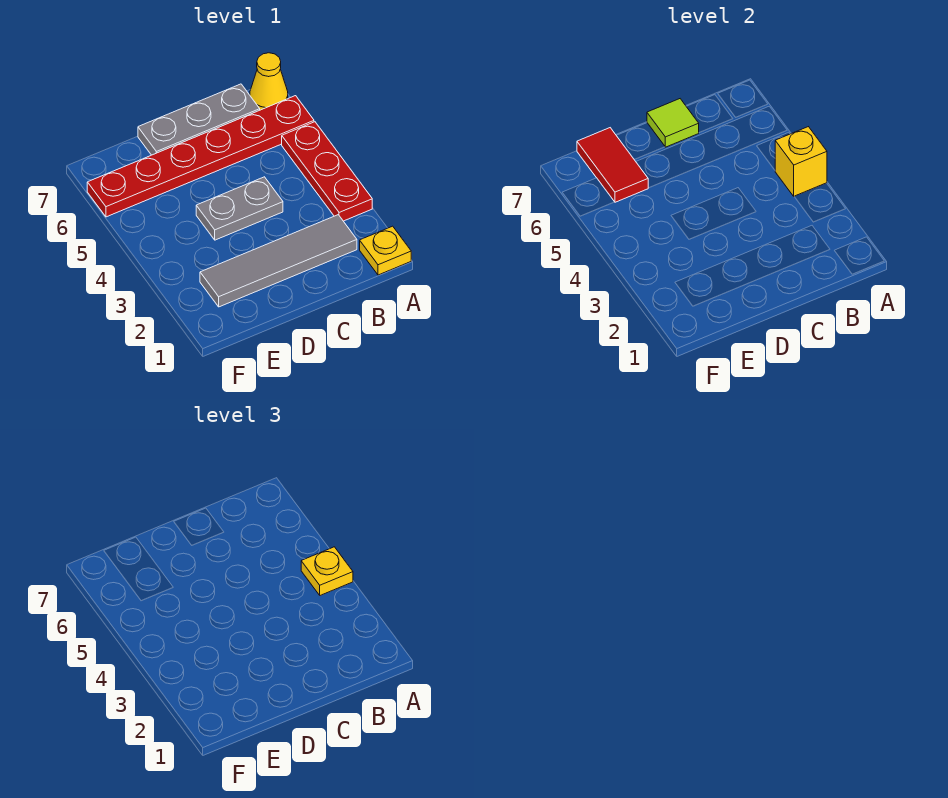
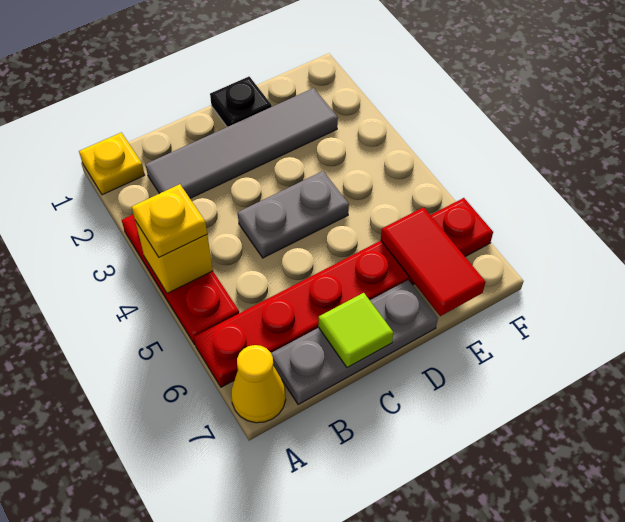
none -> black plate D1 level 1

